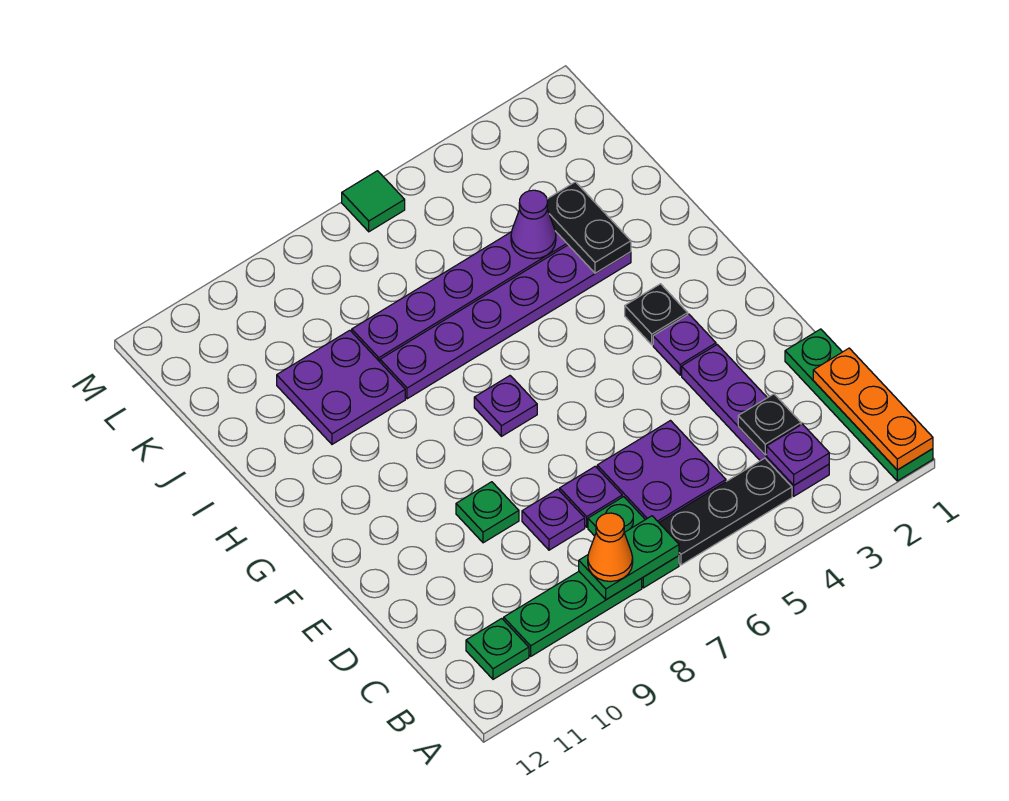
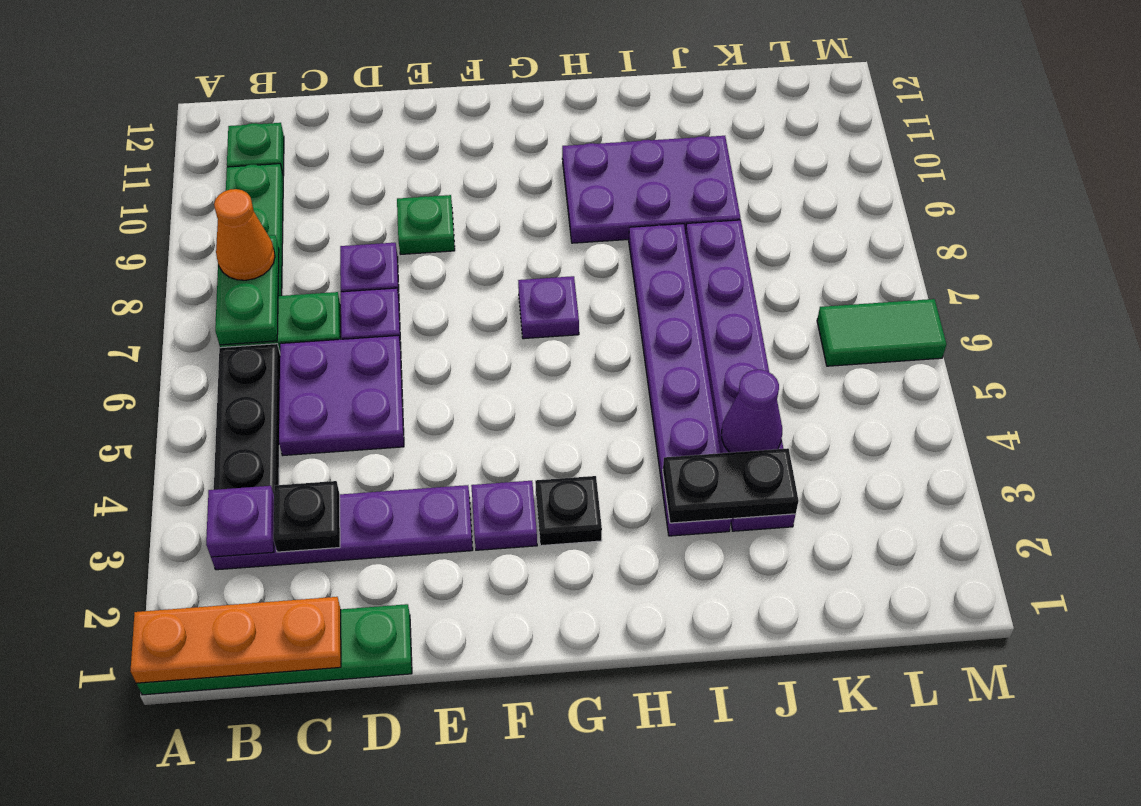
purple plate I9:J10 level 1 -> purple plate H9:J10 level 1
green tile M6 level 1 -> green tile L6:M6 level 1

